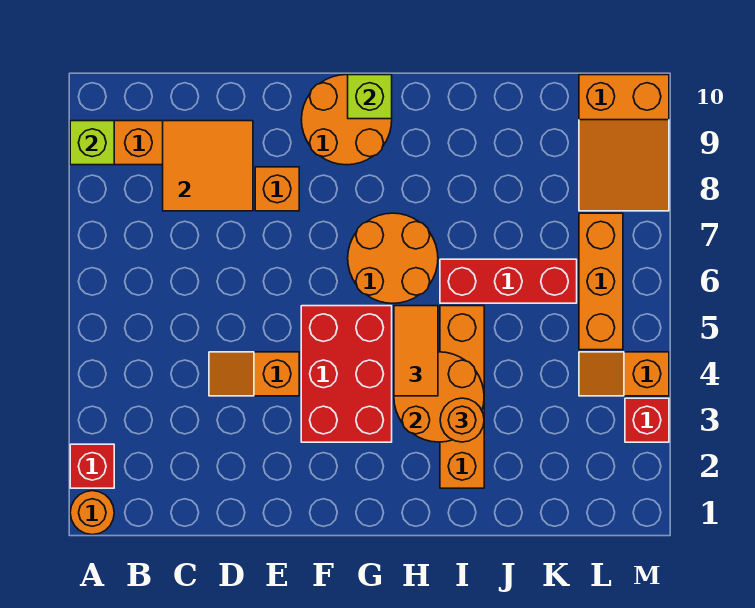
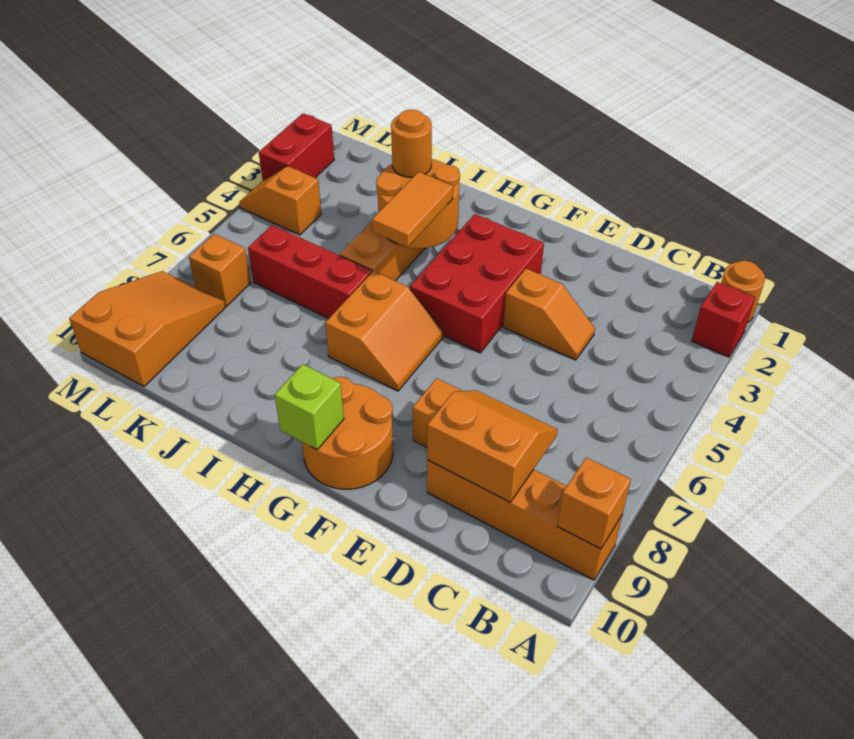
lime brick A9 level 2 -> orange brick A9 level 2
orange tile C8:D9 level 2 -> orange slope C8:D9 level 2 top 9
orange round brick G6:H7 level 1 -> orange slope G6:H7 level 1 top H
orange slope L4:M4 level 1 top M -> orange slope L4:M4 level 1 top L
orange brick L5:L7 level 1 -> orange brick L7 level 1
red brick M3 level 1 -> red brick M2:M3 level 1

